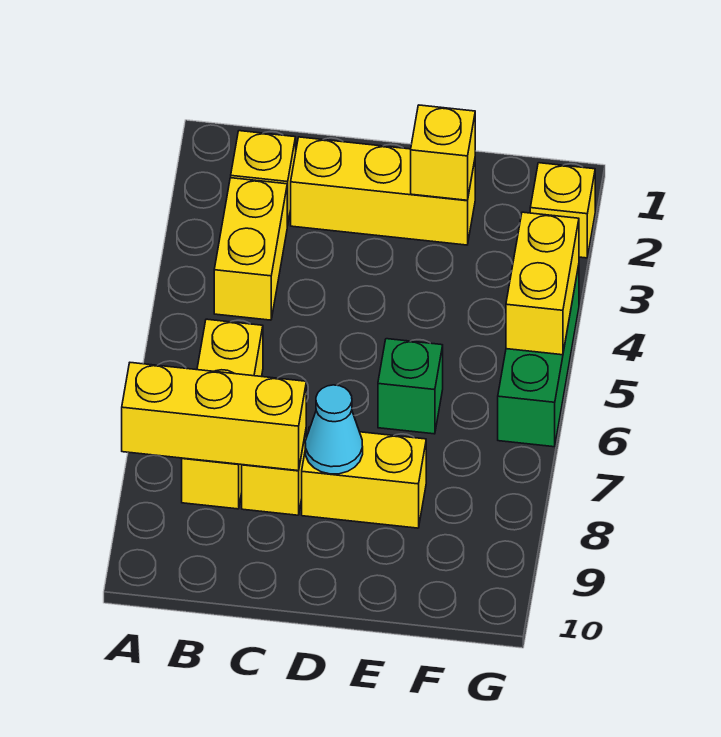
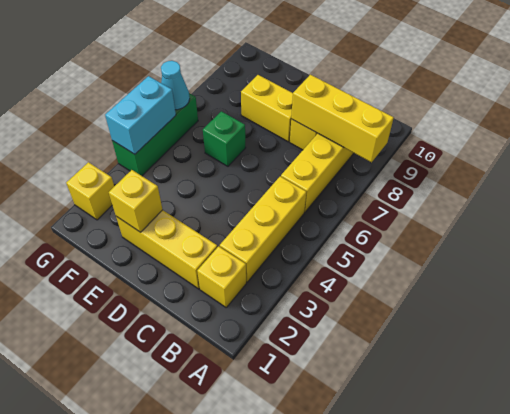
yellow brick B3:B4 level 1 -> yellow brick B3:B5 level 1
cyan cone D8 level 2 -> cyan cone G6 level 2
yellow brick G4:G5 level 2 -> cyan brick G4:G5 level 2

